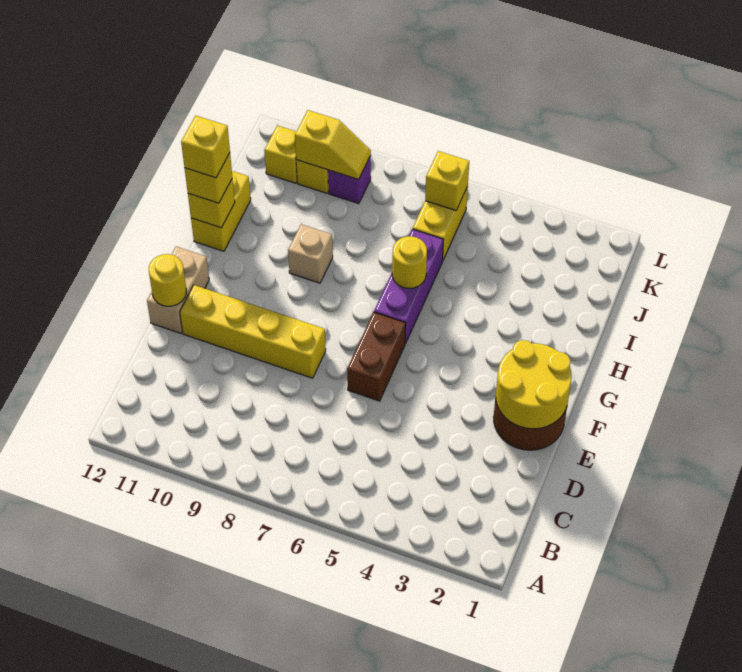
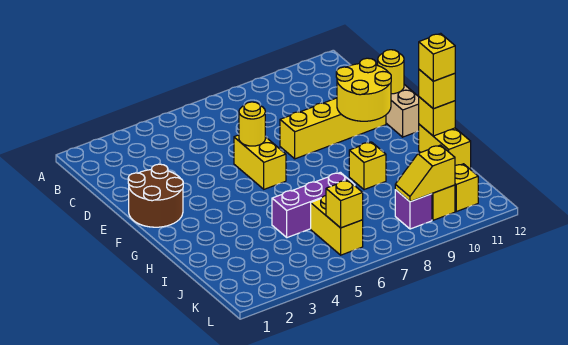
yellow round brick E1:F2 level 2 -> yellow round brick E10:F11 level 2
brown brick E6:F6 level 1 -> yellow brick E6:F6 level 1
purple brick G6:I6 level 1 -> purple brick I5:I7 level 1
yellow round brick H6 level 2 -> yellow round brick E6 level 2
tan brick H9 level 1 -> yellow brick H9 level 1

